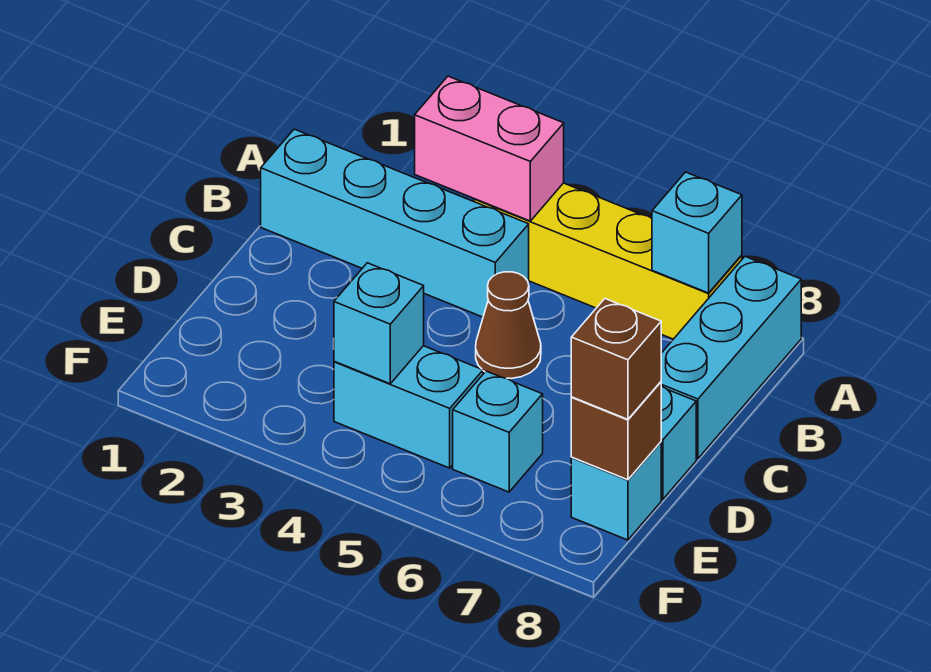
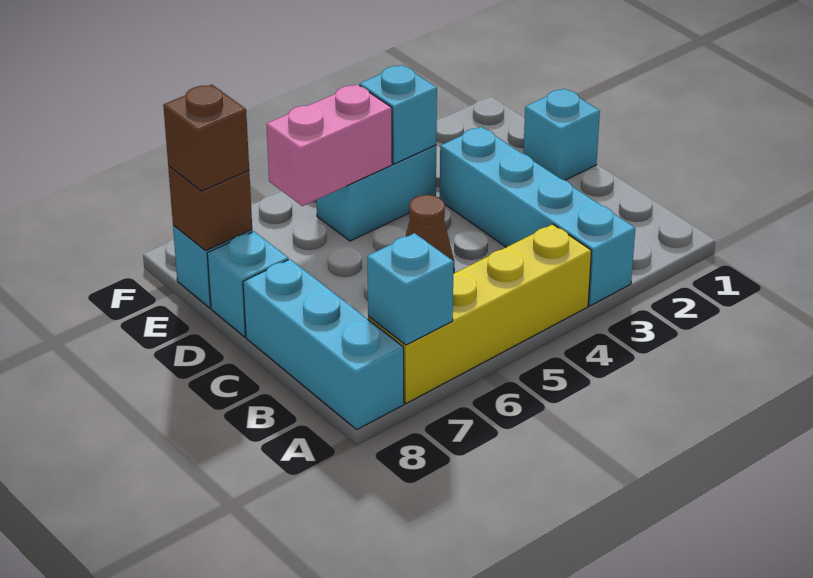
pink brick A3:A4 level 2 -> pink brick E5:E6 level 2
cyan brick B1:B4 level 1 -> cyan brick A3:D3 level 1
cyan brick E6 level 1 -> cyan brick D1 level 1

